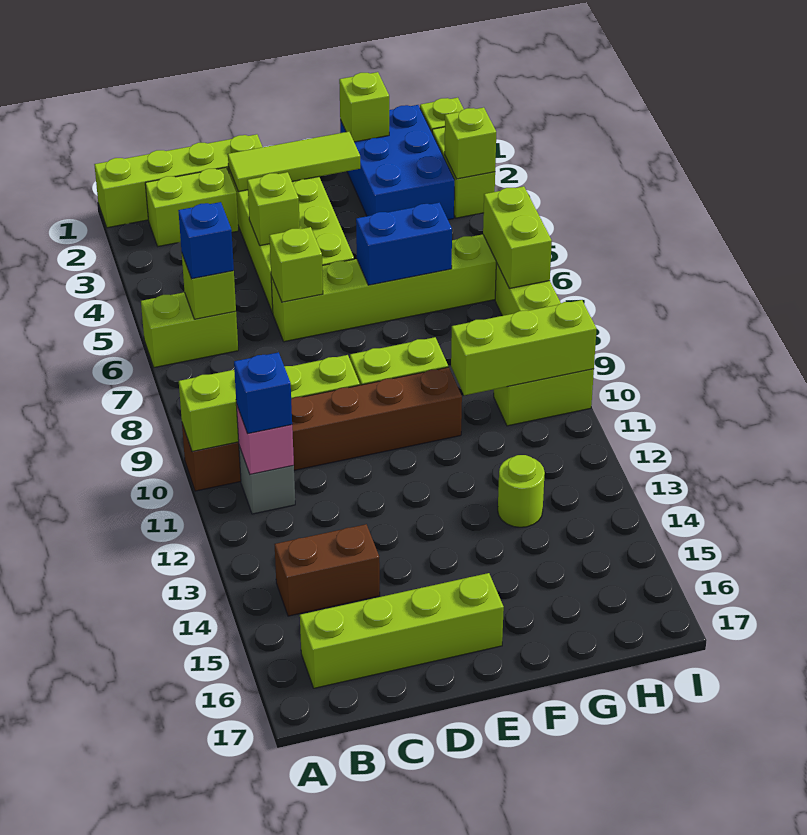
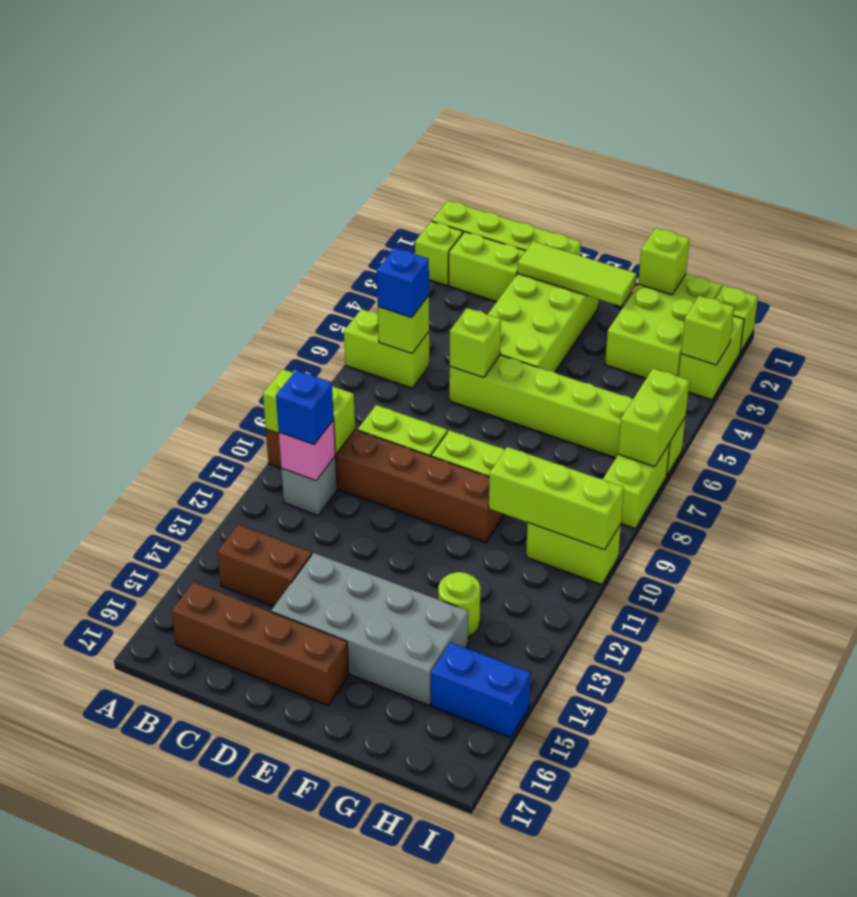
lime brick B16:E16 level 1 -> brown brick B16:E16 level 1
lime brick D4 level 2 -> lime brick A2 level 1
none -> grey brick D14:G15 level 1
blue brick F6:G6 level 2 -> blue brick H15:I15 level 1
blue brick G1:H3 level 1 -> lime brick G1:H3 level 1

